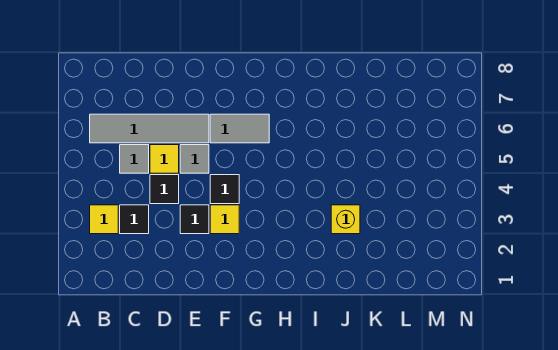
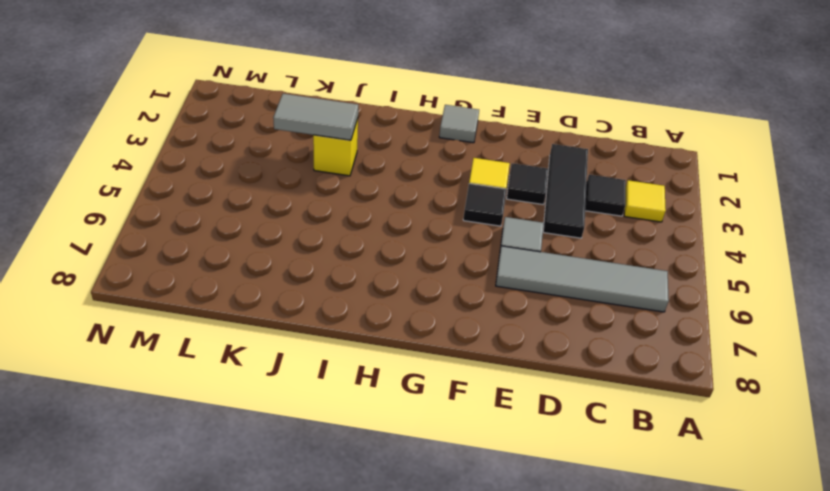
grey tile C5 level 1 -> grey tile G1 level 1
black tile D4 level 1 -> black tile D2:D4 level 1
yellow tile D5 level 1 -> none
grey tile F6:G6 level 1 -> grey tile J3:K3 level 2

